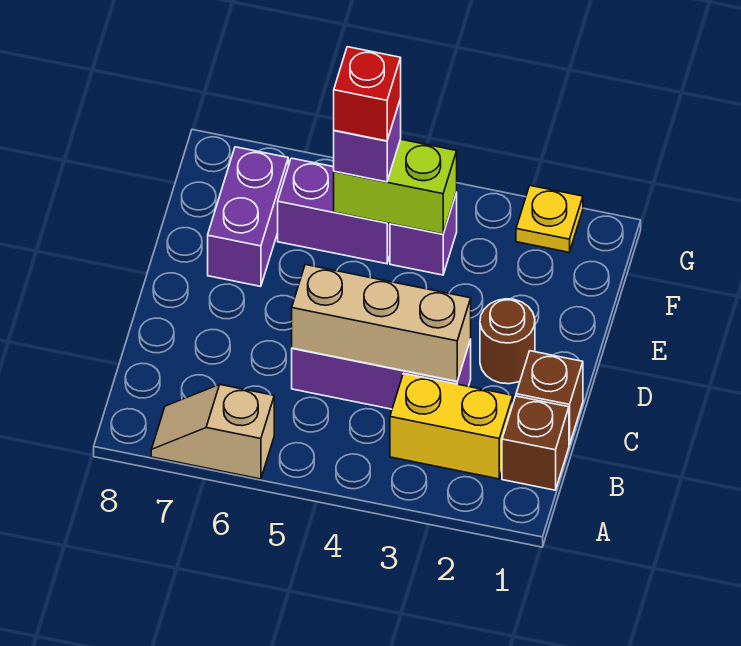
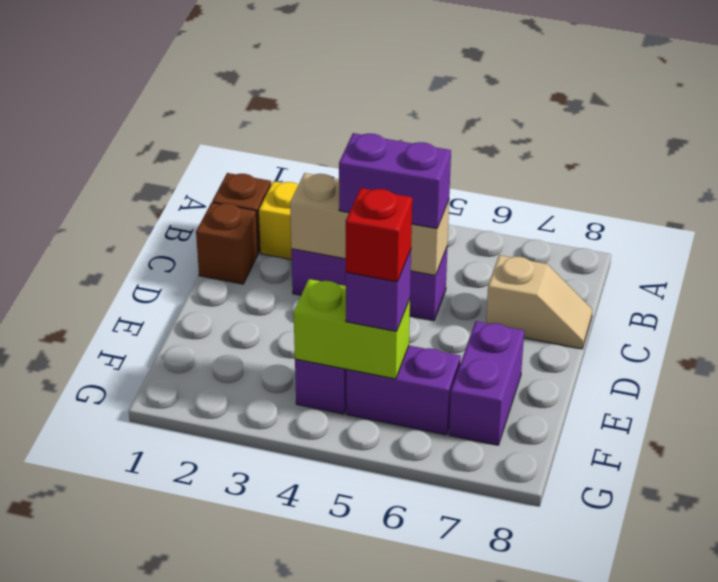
tan slope A6:A7 level 1 top 6 -> tan slope C7:C8 level 1 top 7
none -> purple brick C4:C5 level 3
brown round brick D2 level 1 -> none
yellow plate G2 level 1 -> none

